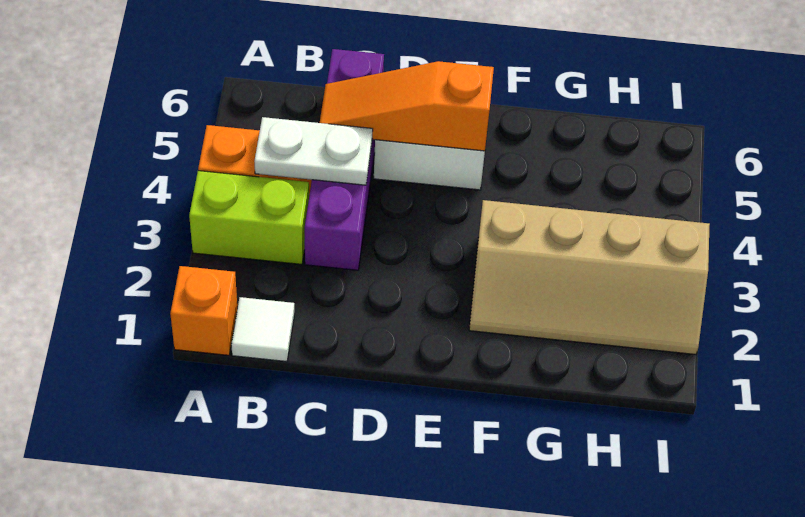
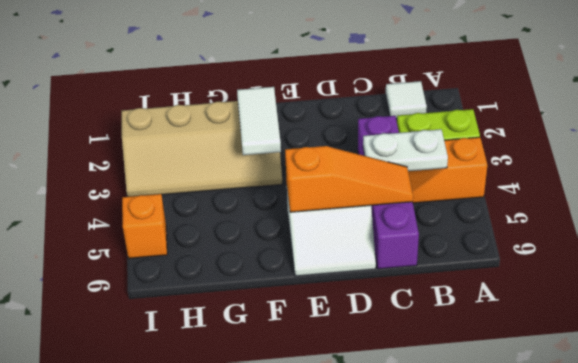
orange brick A1 level 1 -> orange brick I5 level 1
tan slope F2:I3 level 1 top 3 -> tan slope F2:I3 level 1 top 2
none -> white tile F2:F3 level 2

